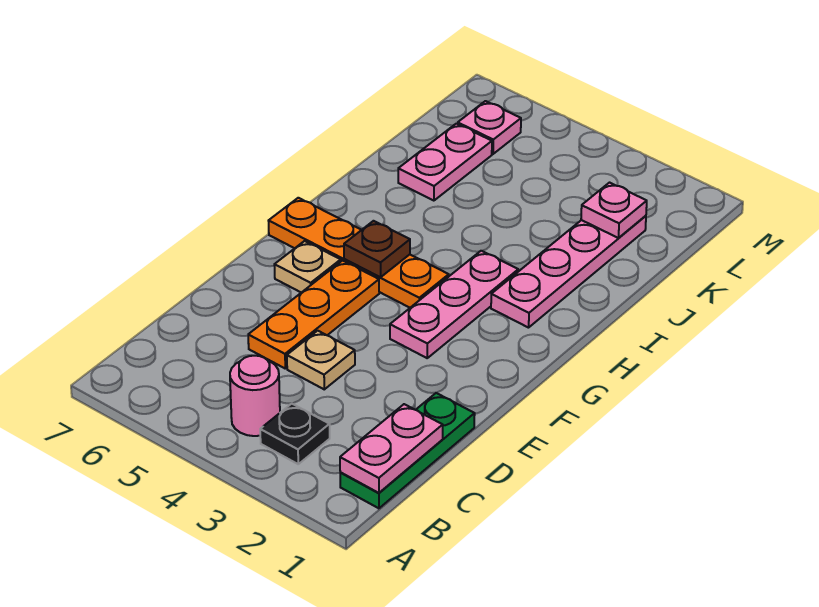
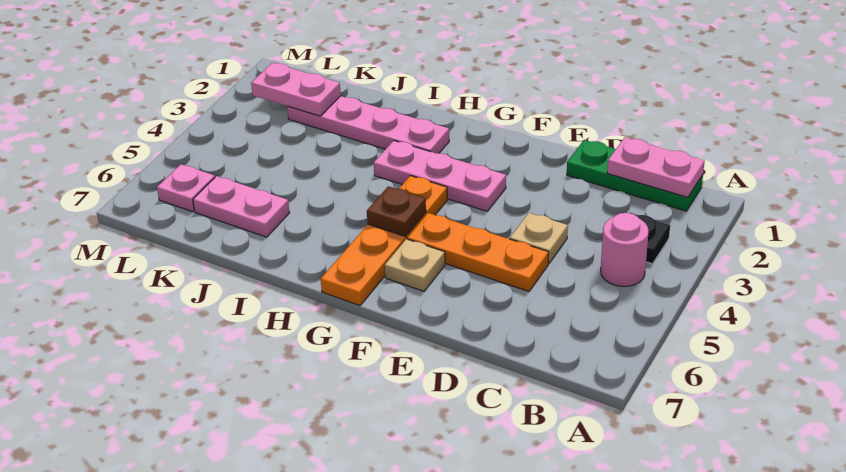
pink plate K2 level 2 -> pink plate K2:L2 level 2

